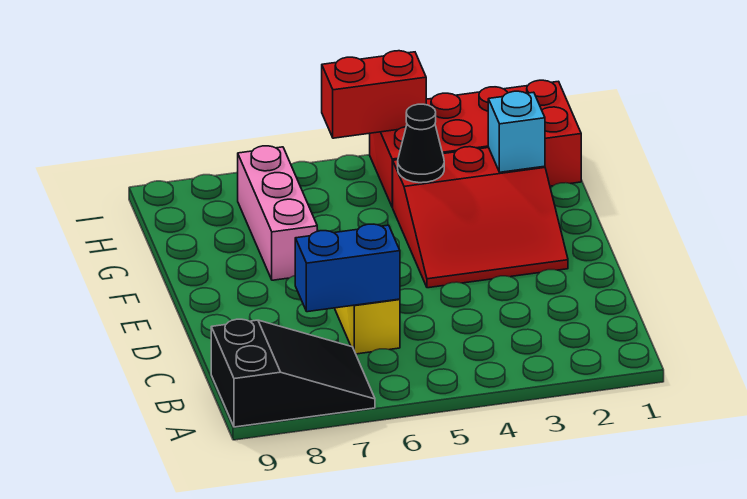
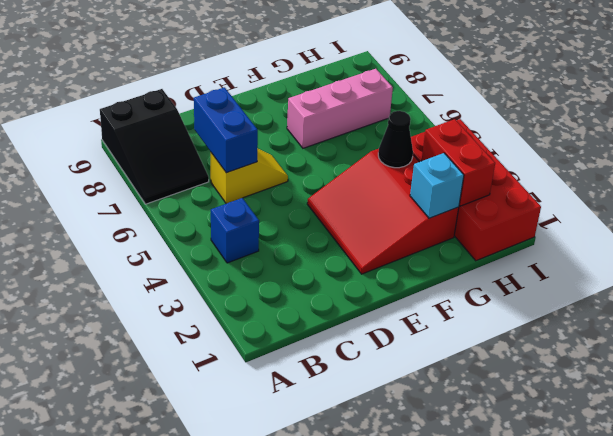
none -> blue brick B4 level 1
red brick I4:I5 level 2 -> red brick H2:H3 level 2

